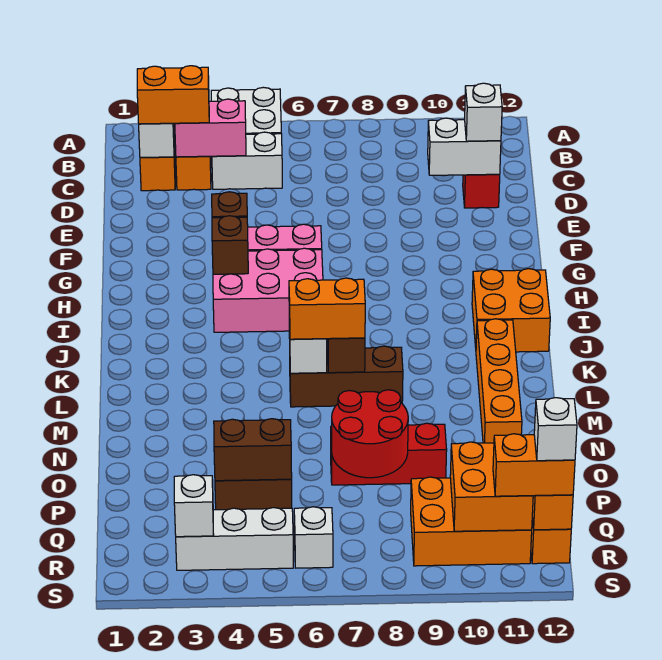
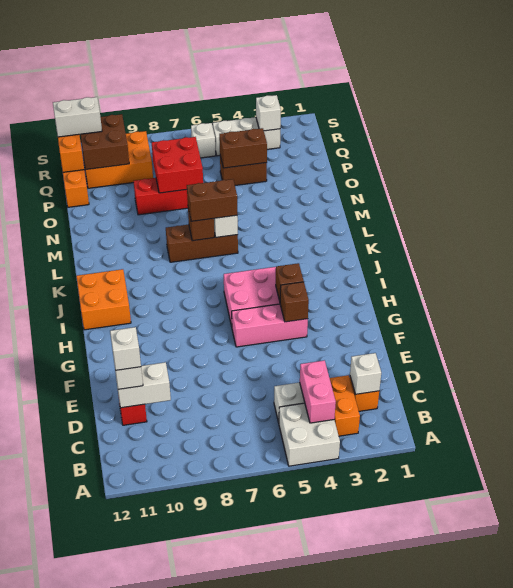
orange brick C2:C3 level 3 -> none
pink brick C3:C4 level 2 -> pink brick B4:C4 level 2
orange brick K11:N11 level 1 -> none
orange brick L6:L7 level 3 -> brown brick L6:L7 level 3
red round brick O7:P8 level 2 -> red brick O7:P8 level 2
orange brick Q10:R11 level 2 -> brown brick Q10:R11 level 2
orange brick R11:R12 level 3 -> white brick R11:R12 level 3
white brick R12 level 4 -> white brick D11 level 4

